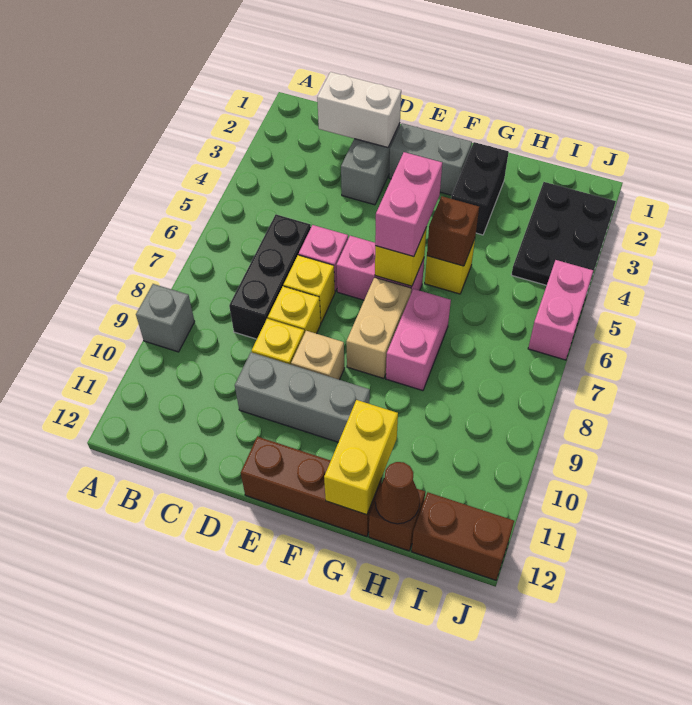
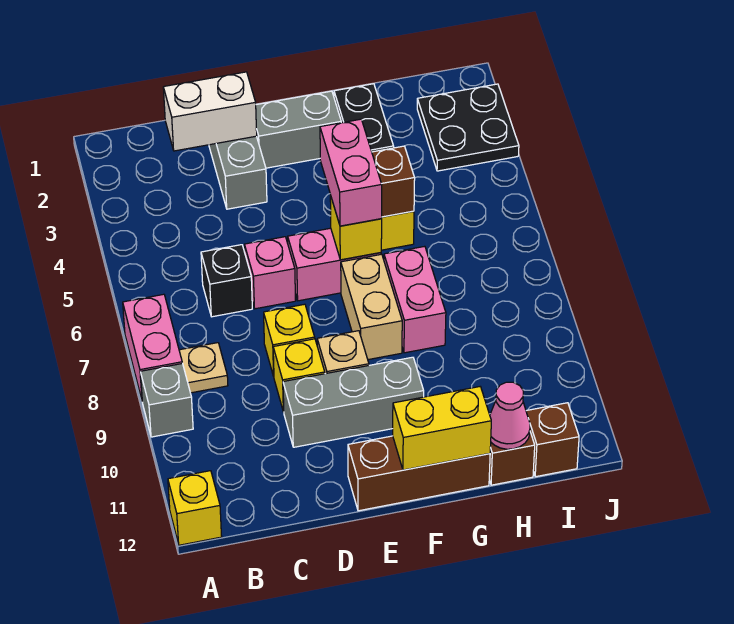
none -> tan plate B8 level 1
black brick C6:C8 level 1 -> black brick C6 level 1
yellow brick D7 level 1 -> yellow brick A12 level 1
yellow brick G11:G12 level 2 -> yellow brick F12:G12 level 2
brown cone H12 level 2 -> pink cone H12 level 2
black plate I2:J4 level 1 -> black plate I2:J3 level 1
brown brick I12:J12 level 1 -> brown brick I12 level 1
pink brick J5:J6 level 1 -> pink brick A7:A8 level 1

